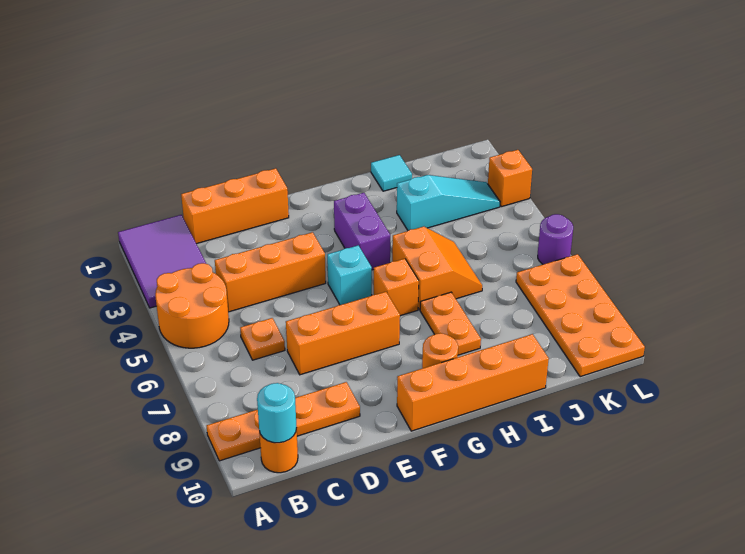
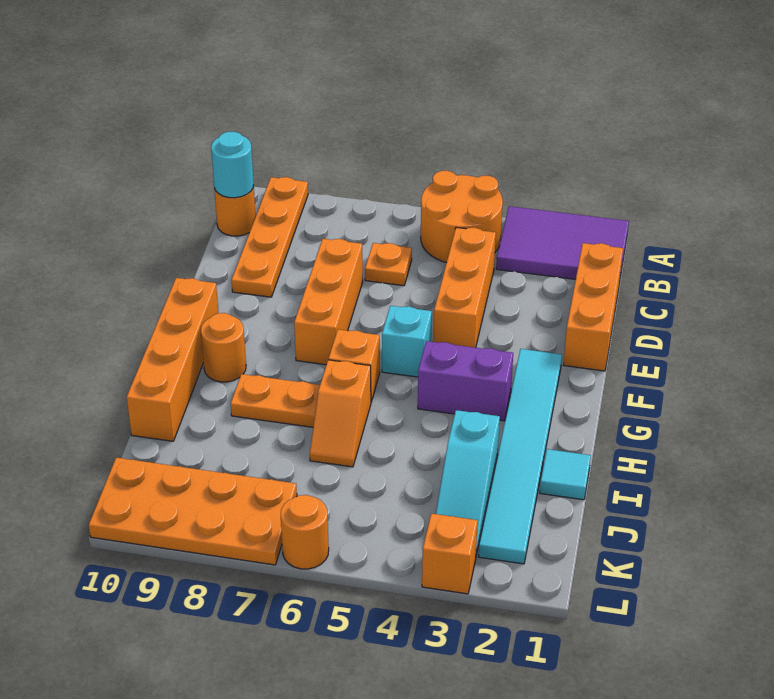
none -> cyan tile F2:K2 level 1
orange slope H5:I6 level 1 top H -> orange slope H6:I6 level 1 top H
purple round brick L6 level 1 -> orange round brick L6 level 1

